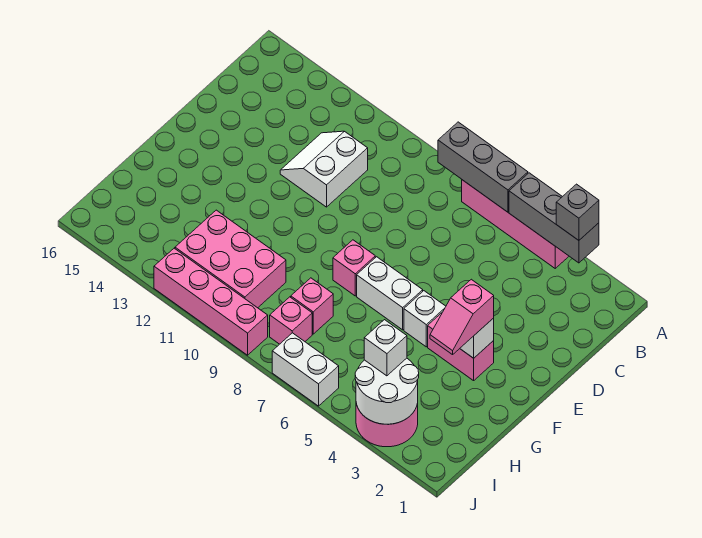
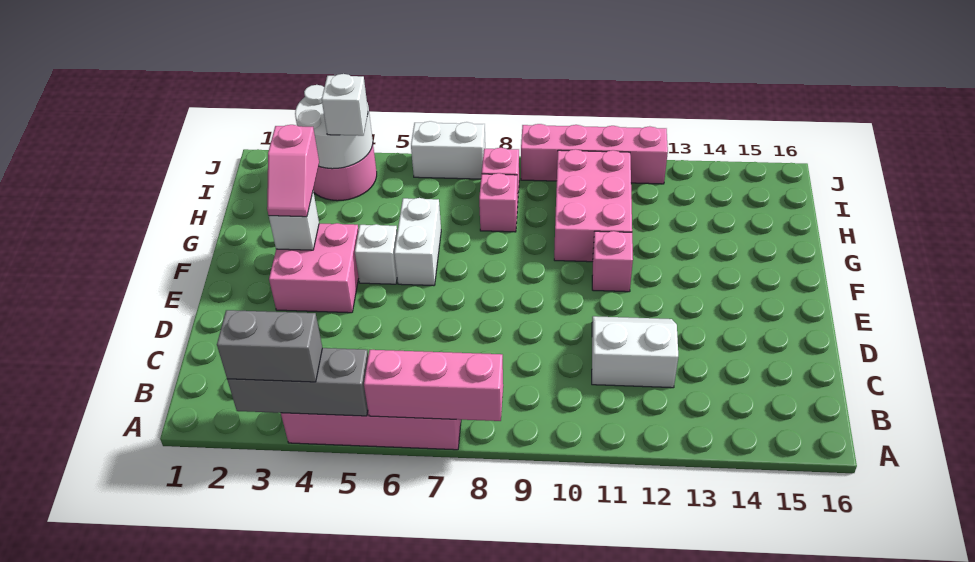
grey brick A3 level 3 -> grey brick A3:A4 level 3
grey brick A6:A8 level 2 -> pink brick A6:A8 level 2
white slope C11:D12 level 1 top 11 -> white slope C11:D12 level 1 top C
pink brick F3:F4 level 1 -> pink brick E3:F4 level 1
pink slope F3:G3 level 3 top F -> pink slope F3:G3 level 3 top G
white brick F6:F7 level 1 -> white brick F6:G6 level 1
pink brick F8 level 1 -> pink brick F11 level 1
pink brick H10:I12 level 1 -> pink brick G10:I11 level 1

